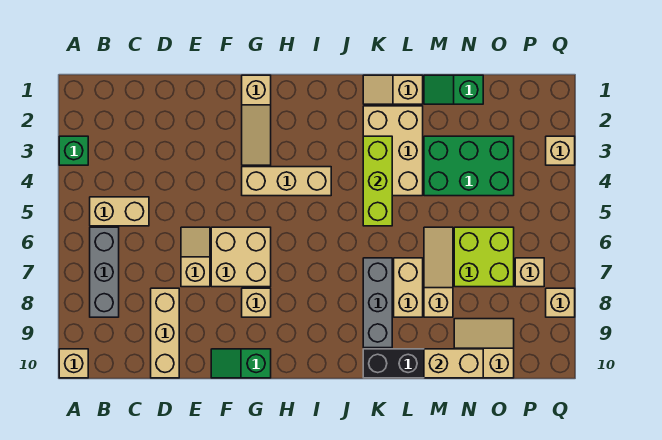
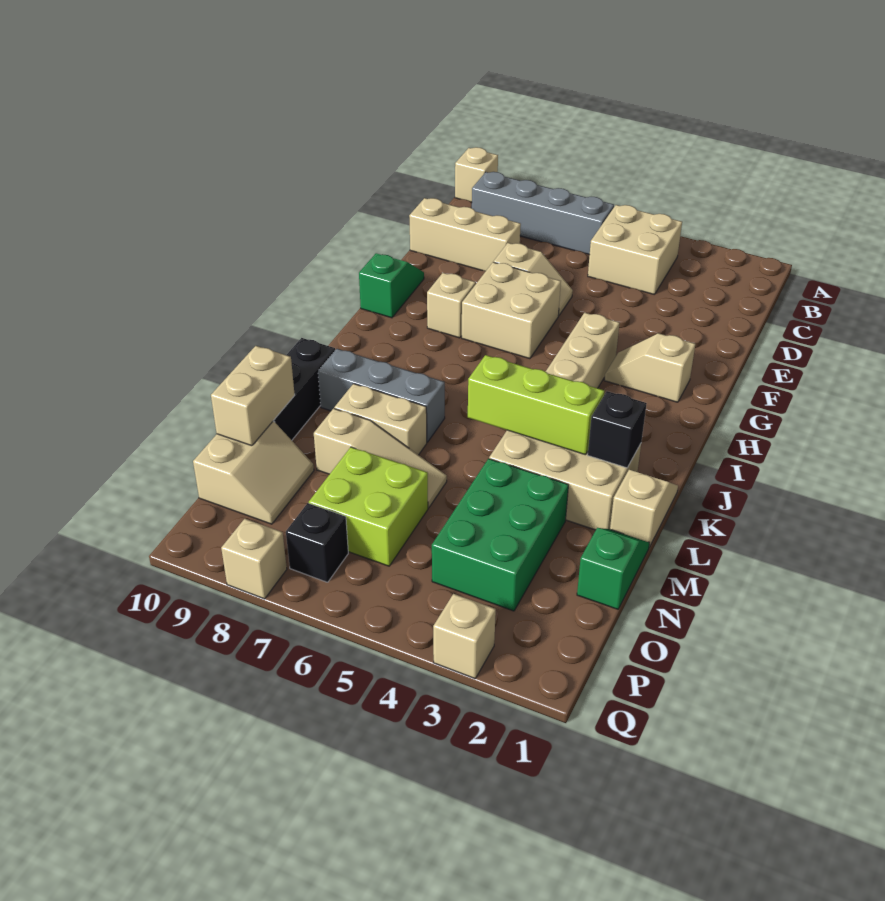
green brick A3 level 1 -> none
tan brick B5:C5 level 1 -> tan brick B4:C5 level 1
grey brick B6:B8 level 1 -> grey brick B6:B9 level 1
tan slope G1:G3 level 1 top 1 -> tan slope G2:G3 level 1 top 2
none -> black brick K2 level 2
tan brick P7 level 1 -> black brick P7 level 1

